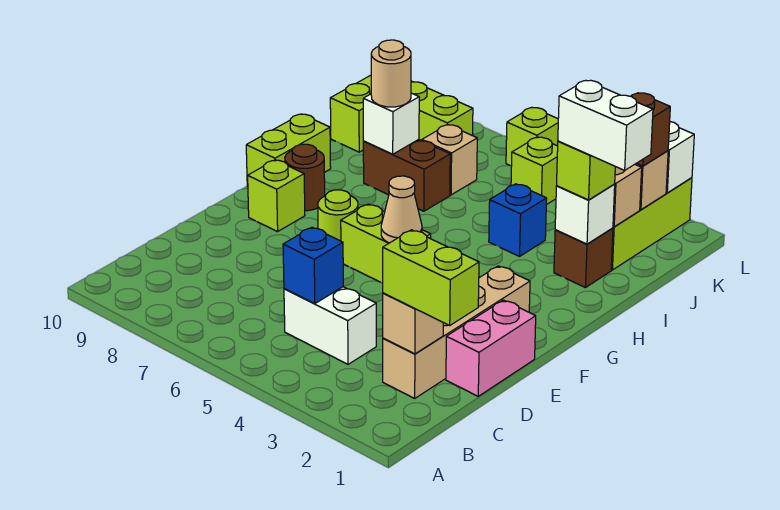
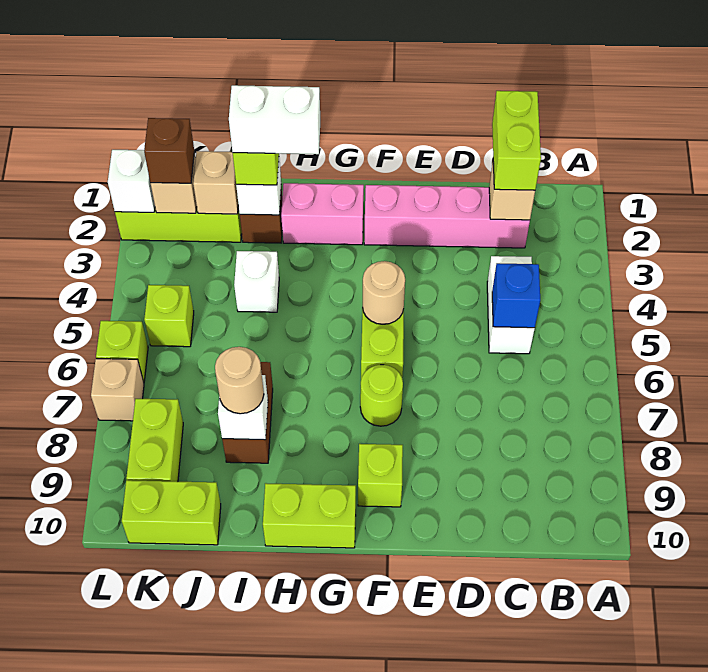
tan brick C2:F2 level 1 -> pink brick C2:F2 level 1
pink brick D1:E1 level 1 -> pink brick G2:H2 level 1
tan cone F5 level 2 -> tan round brick F5 level 2
brown round brick G9 level 1 -> none
white brick I1:I2 level 4 -> white brick H2:I2 level 4
blue brick I4 level 1 -> white brick I4 level 1
tan brick J7 level 1 -> tan brick L7 level 1

